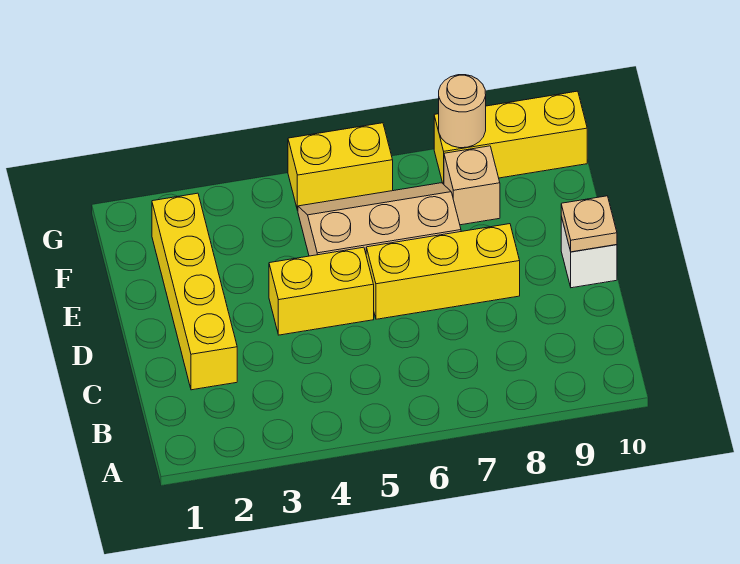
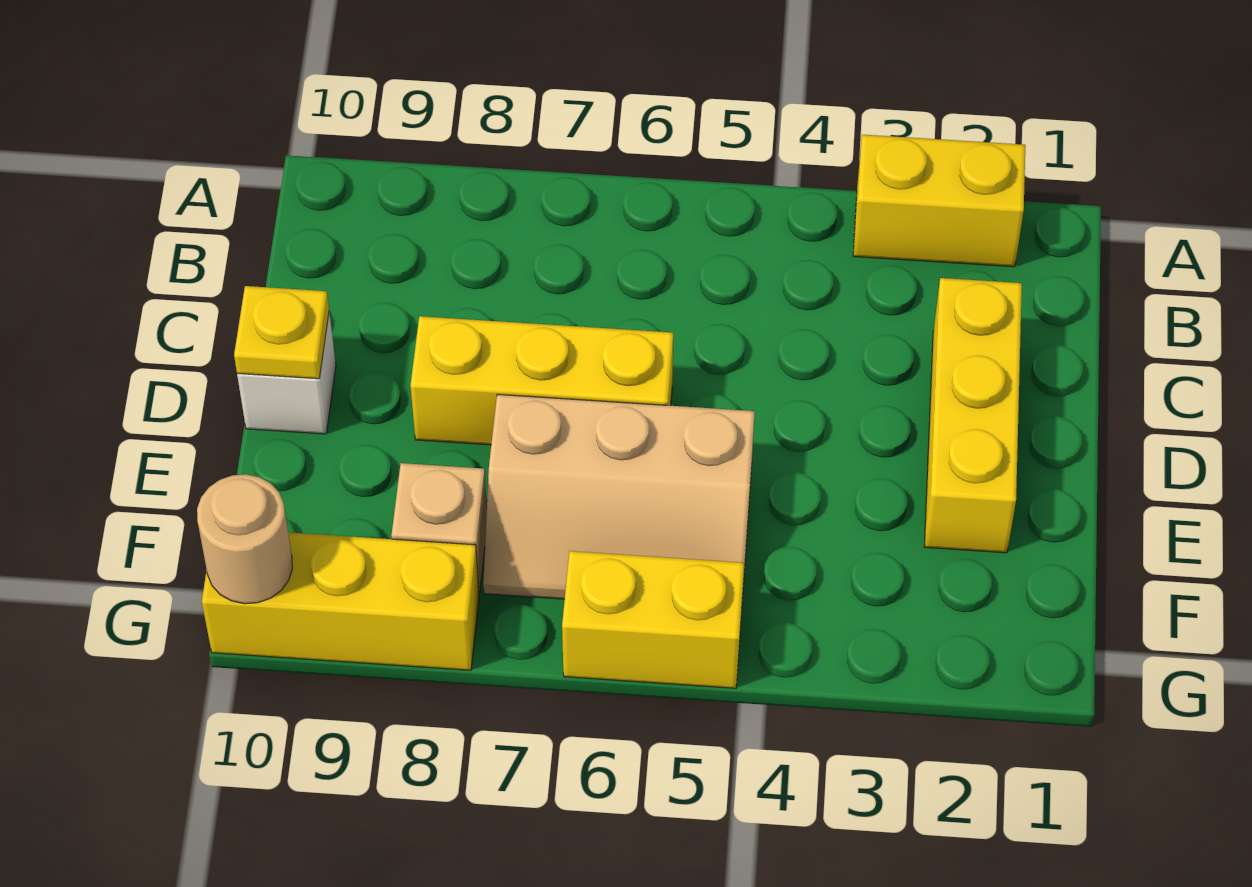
yellow brick C2:F2 level 1 -> yellow brick C2:E2 level 1
yellow brick D4:D5 level 1 -> yellow brick A2:A3 level 1
tan plate D10 level 2 -> yellow plate D10 level 2
tan round brick G8 level 2 -> tan round brick G10 level 2

